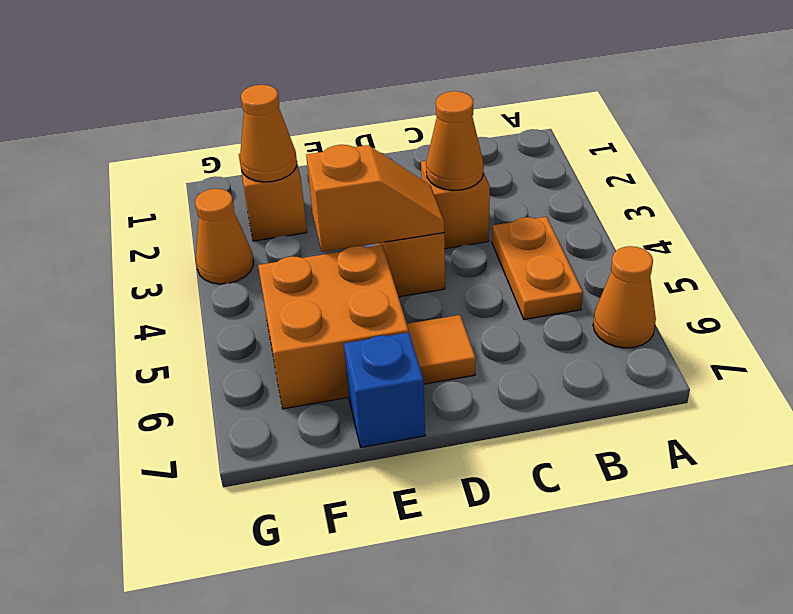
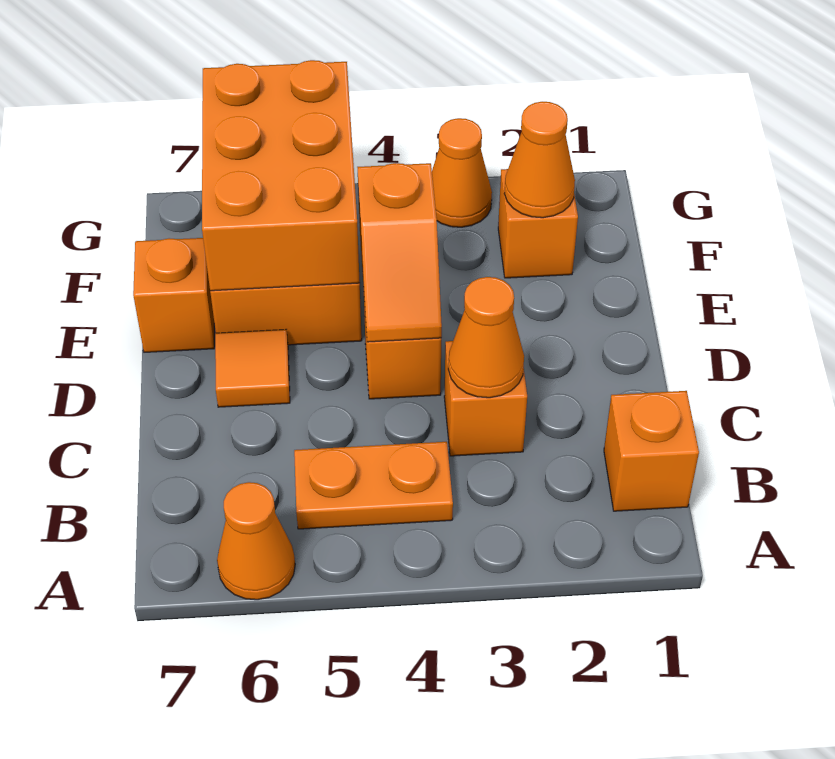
none -> orange brick B1 level 1
none -> orange brick E5:G6 level 2
blue brick E7 level 1 -> orange brick E7 level 1

